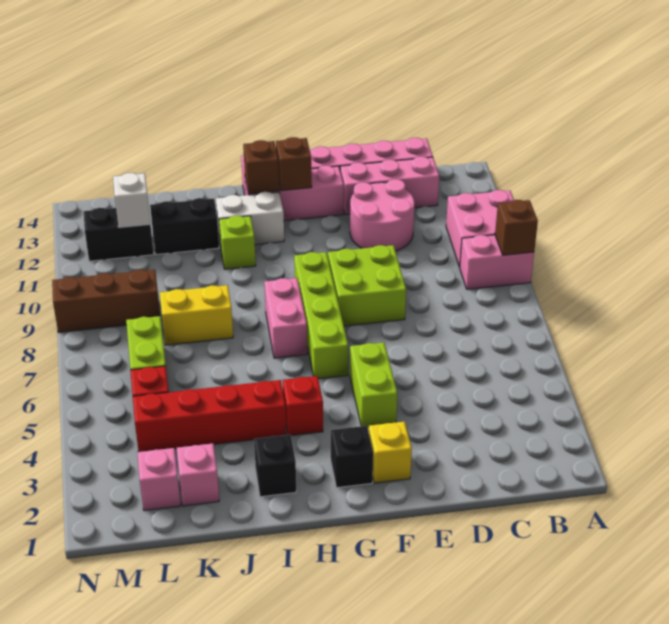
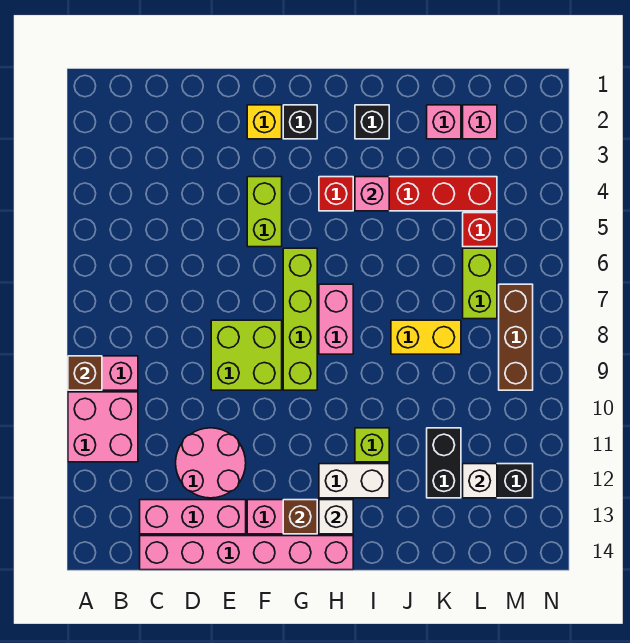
brown brick H13 level 2 -> white brick H13 level 2
none -> pink brick I4 level 2
black brick J12:K12 level 1 -> black brick K11:K12 level 1
brown brick L9:N9 level 1 -> brown brick M7:M9 level 1

